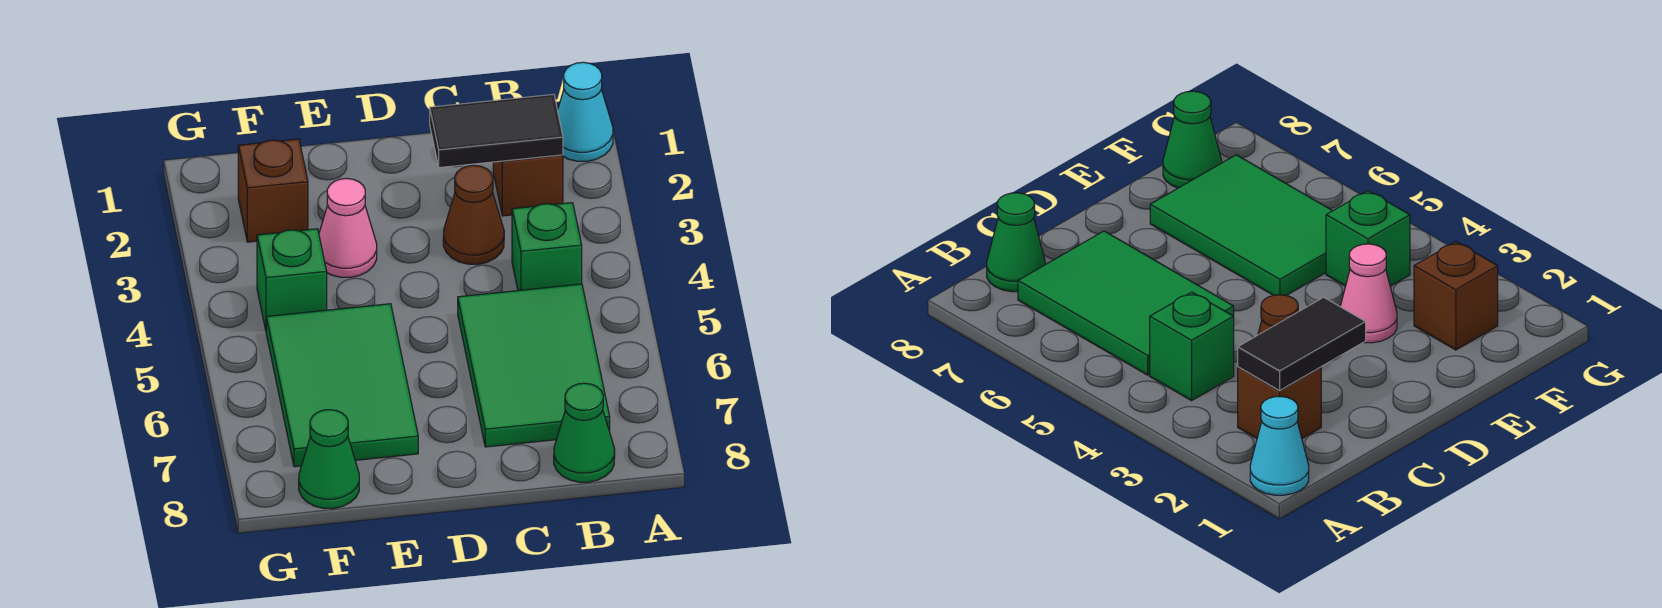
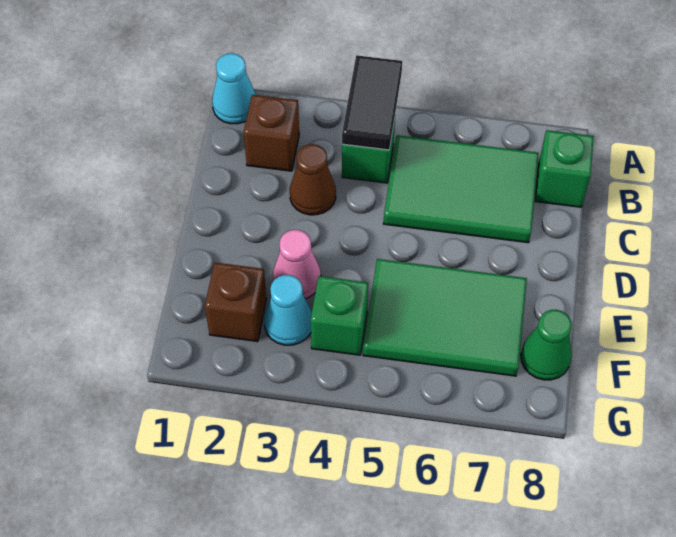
black tile B2:C2 level 2 -> black tile A4:B4 level 2
green cone B8 level 1 -> green brick B8 level 1
none -> cyan cone F3 level 1

